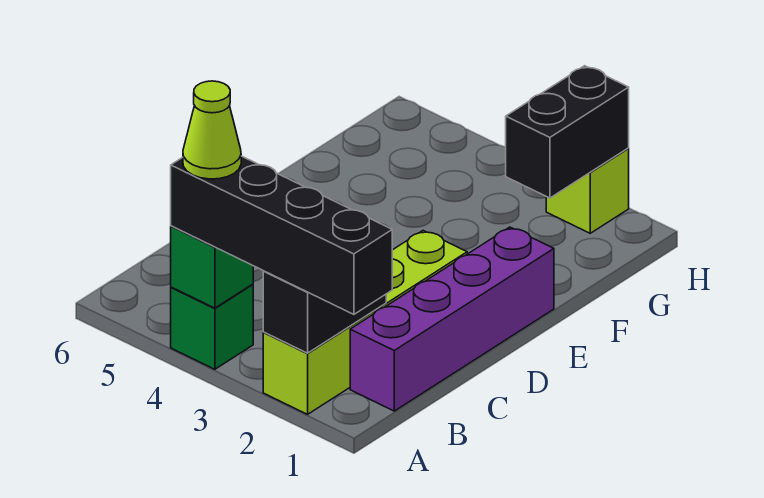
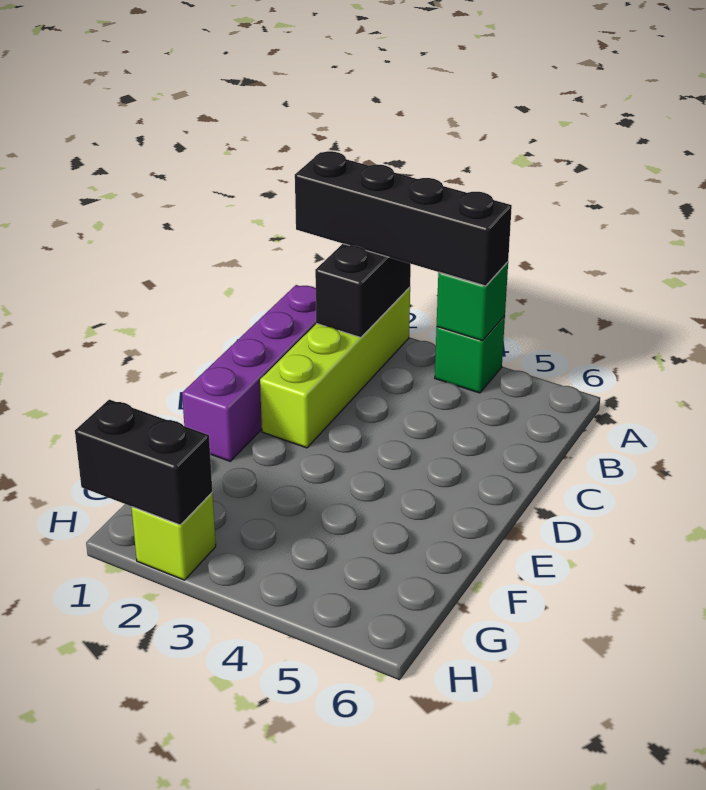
lime cone A4 level 4 -> none
black brick G2:H2 level 2 -> black brick H1:H2 level 2

